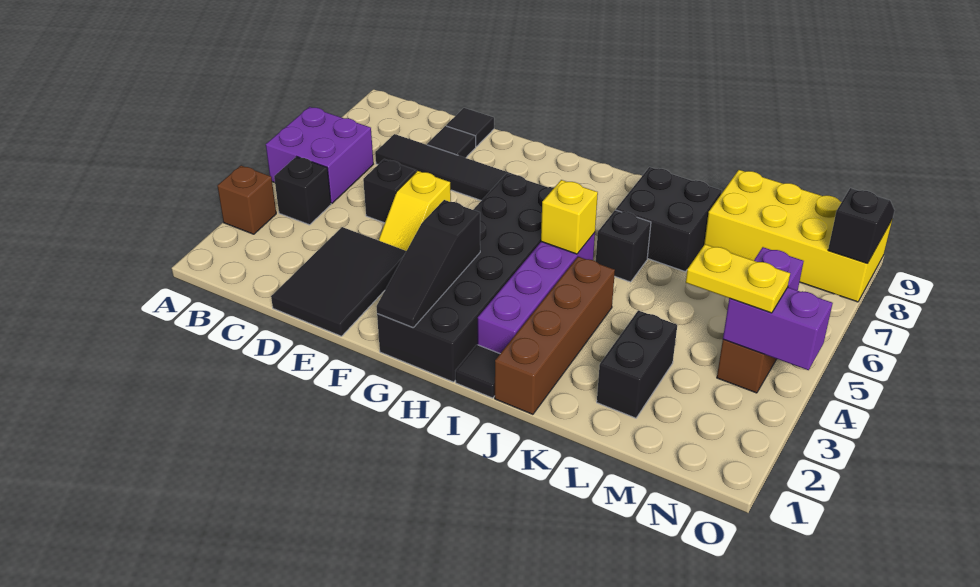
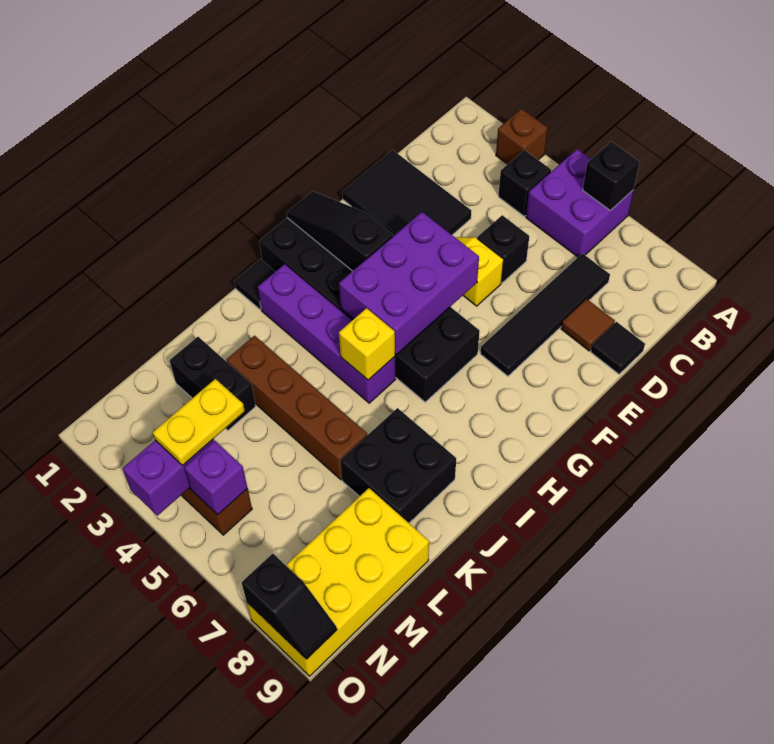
black tile D8 level 1 -> brown tile D8 level 1
none -> purple brick F4:H5 level 2
brown brick J1:J4 level 1 -> brown brick K3:K6 level 1
black brick J6 level 1 -> black brick A6 level 2

